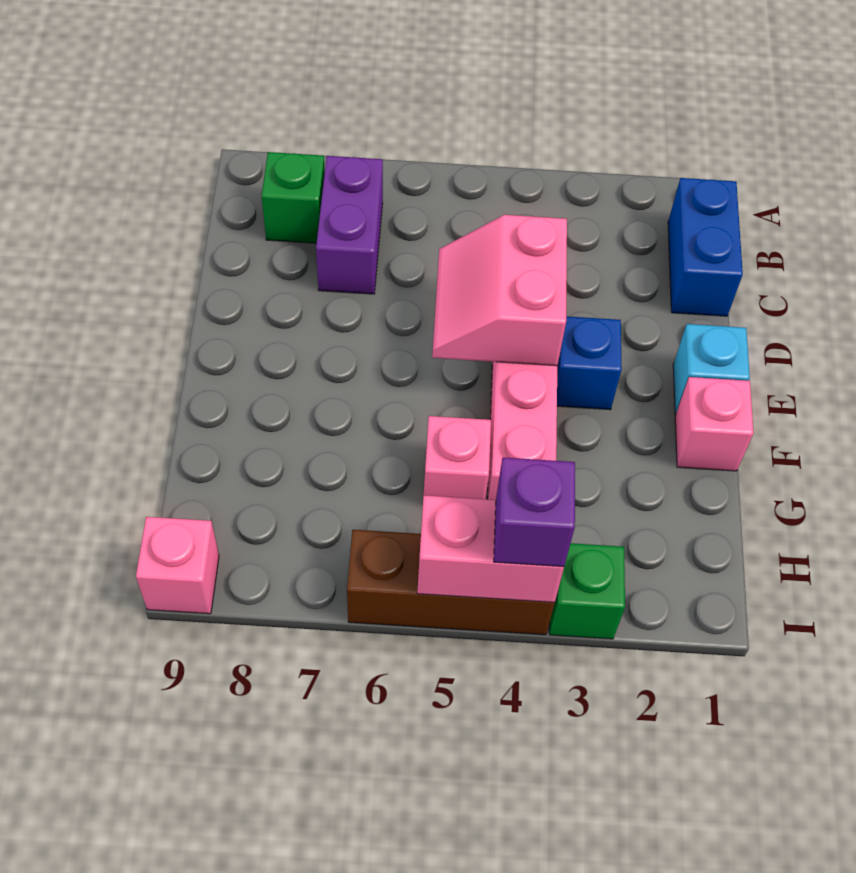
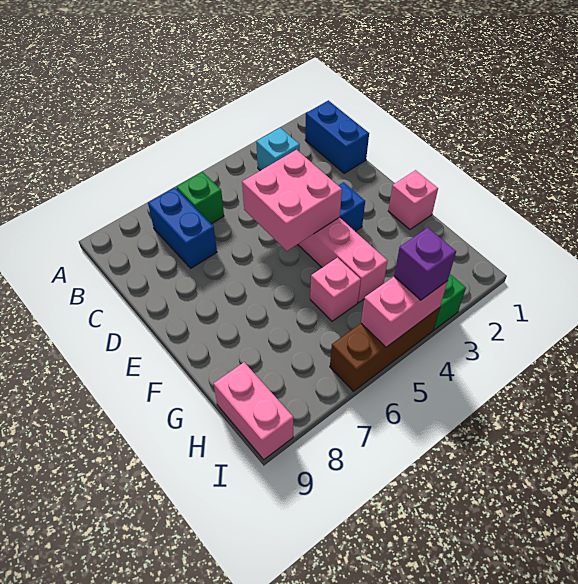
purple brick B7:C7 level 1 -> blue brick B7:C7 level 1
green brick B8 level 1 -> green brick B6 level 1
pink slope D4:E5 level 2 top 4 -> pink brick D4:E5 level 2
cyan brick E1 level 1 -> cyan brick B3 level 1
pink brick I9 level 1 -> pink brick H9:I9 level 1

